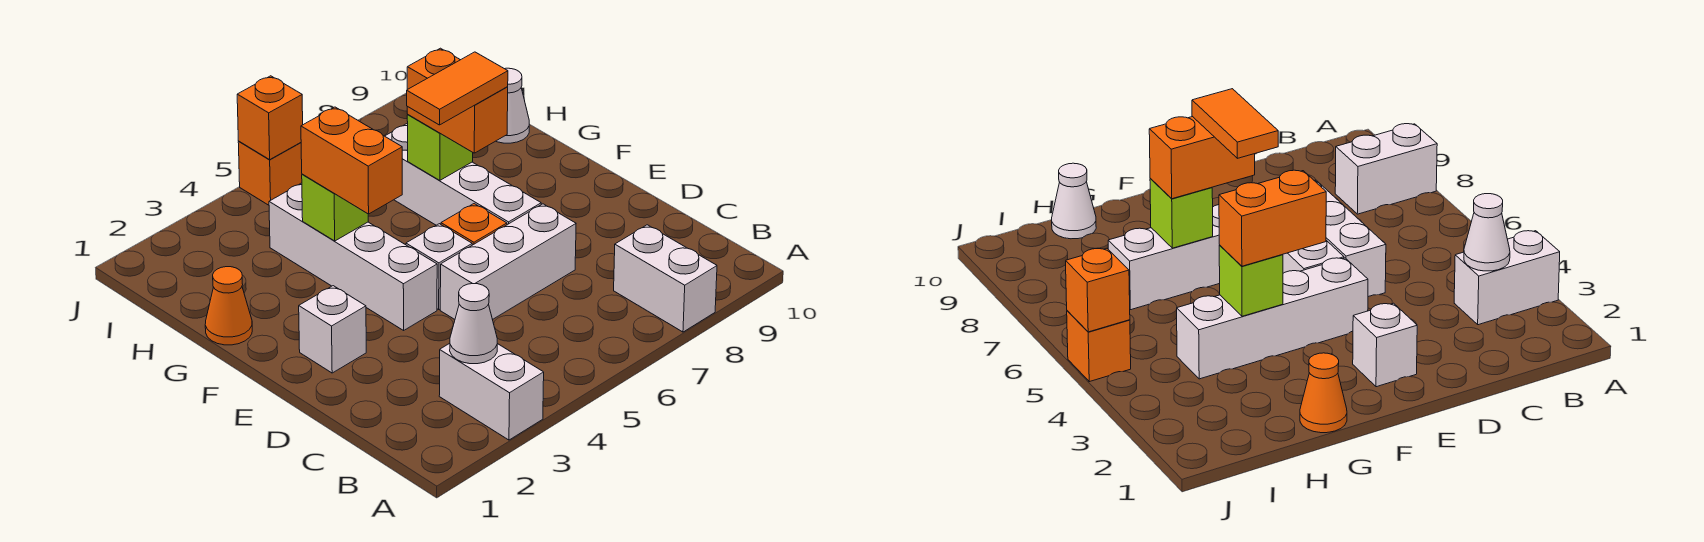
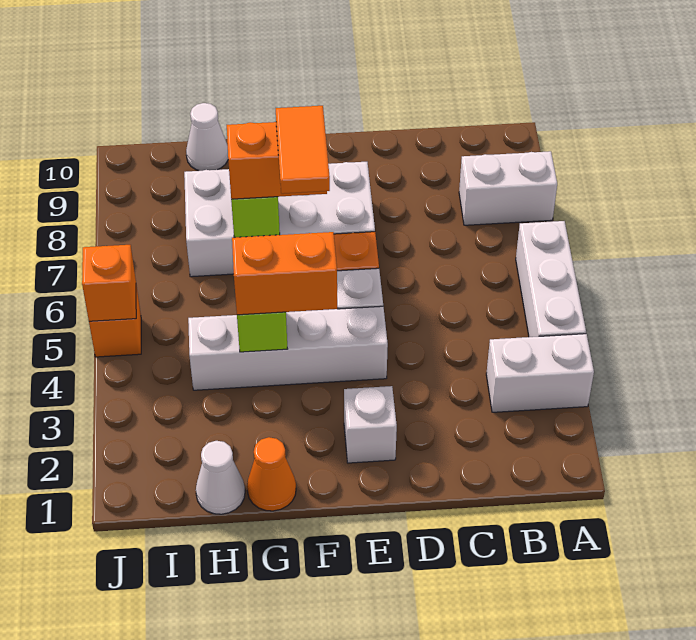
white cone B3 level 2 -> white cone H1 level 1
white brick D5:D7 level 1 -> white brick A4:A6 level 1
white brick E7:H7 level 1 -> white brick E7:H8 level 1

